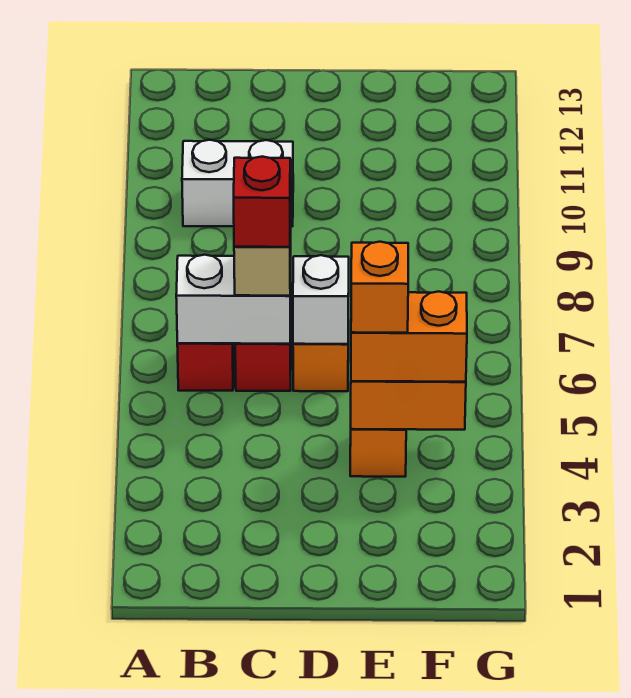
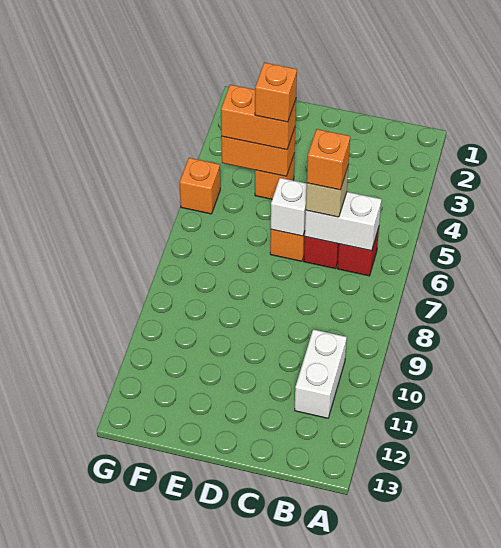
white brick B10:C10 level 1 -> white brick B10:B11 level 1
red brick C6 level 4 -> orange brick C6 level 4
none -> orange brick G5 level 1

